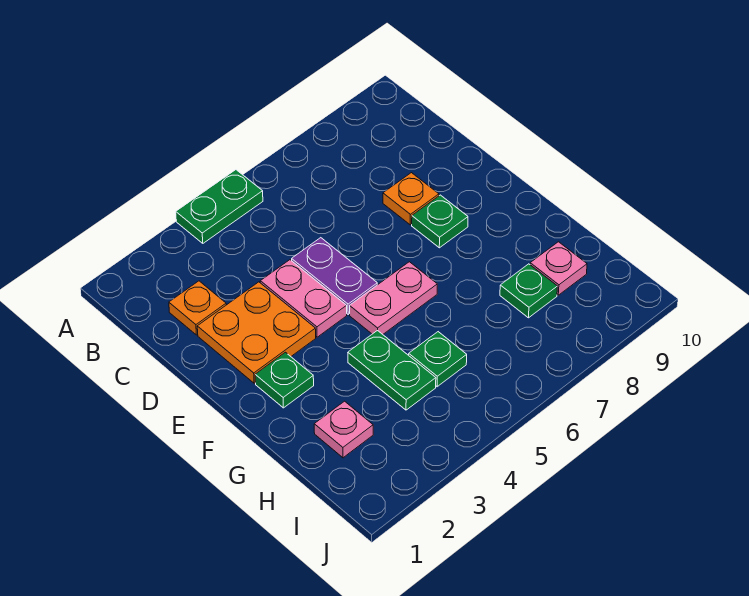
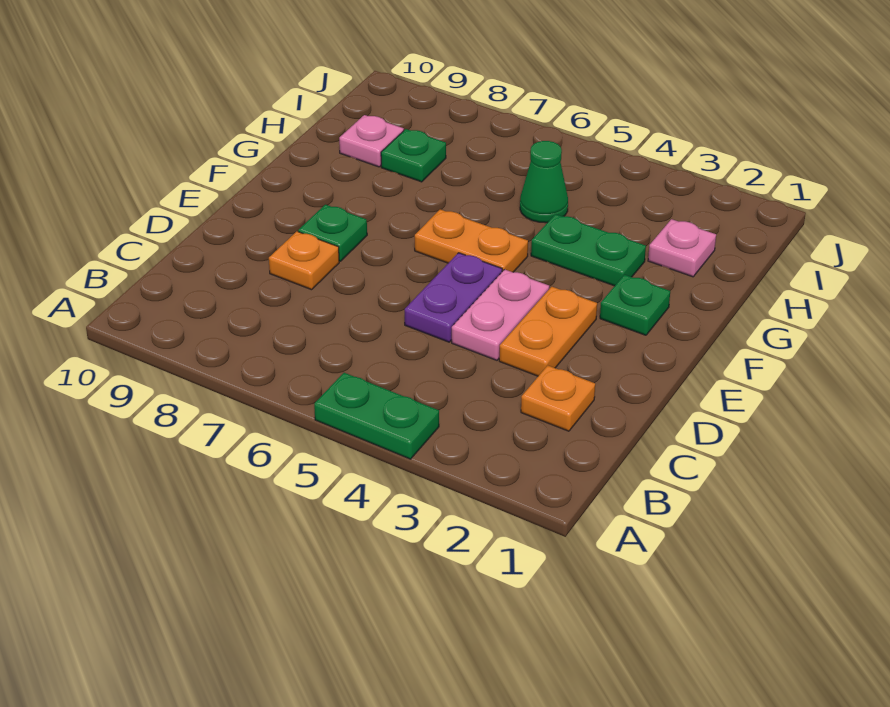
orange plate D2:E3 level 1 -> orange plate D3:E3 level 1
pink plate F5:F6 level 1 -> orange plate F5:F6 level 1
green plate G4:H4 level 1 -> green plate G3:G4 level 1
green plate H5 level 1 -> green cone H5 level 1

